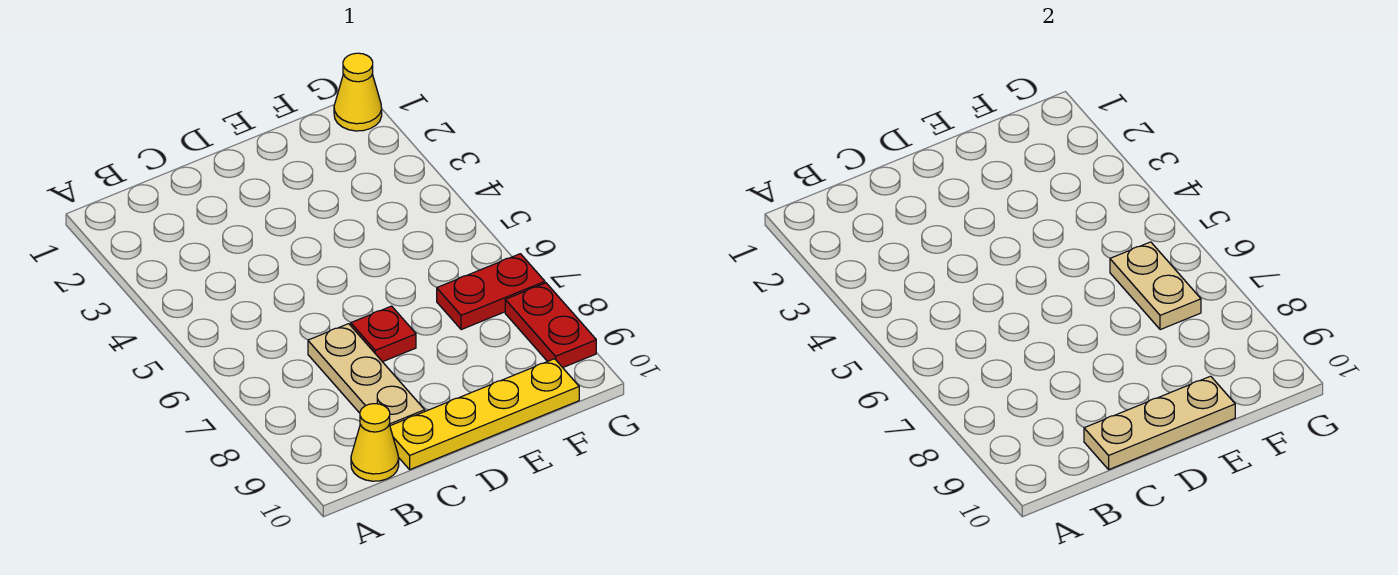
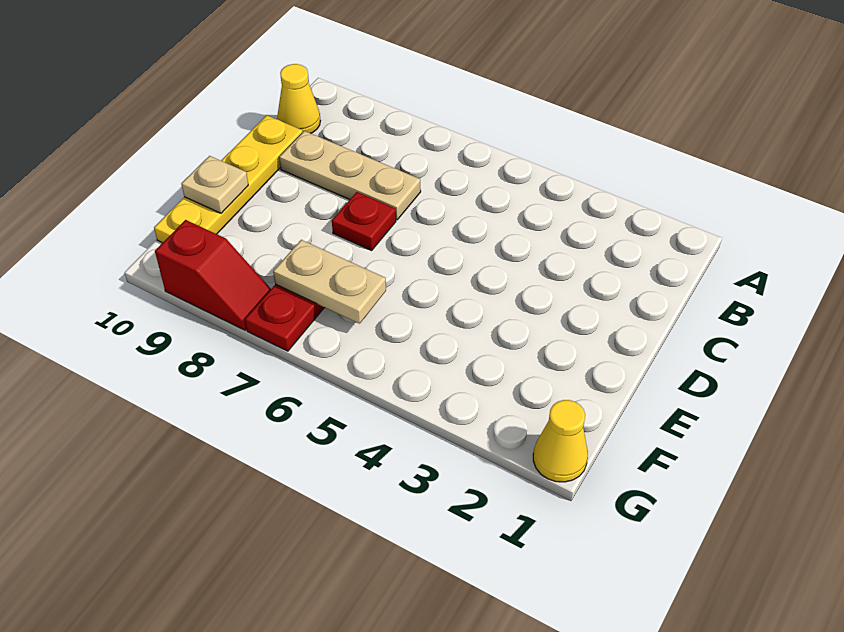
tan plate C10:E10 level 2 -> tan plate E10 level 2
red plate G8:G9 level 1 -> red slope G8:G9 level 1 top 9

